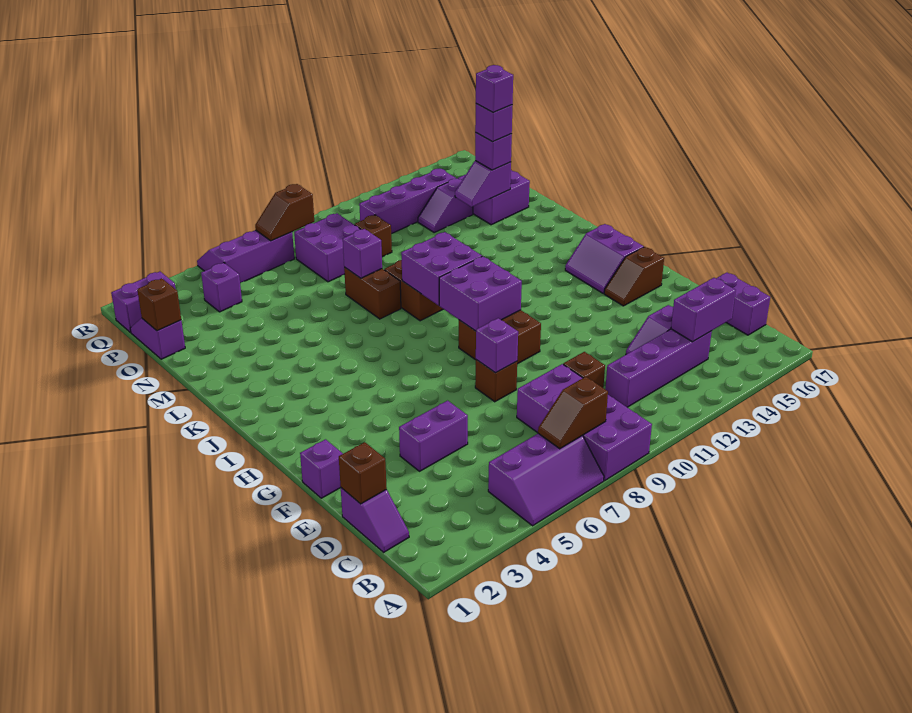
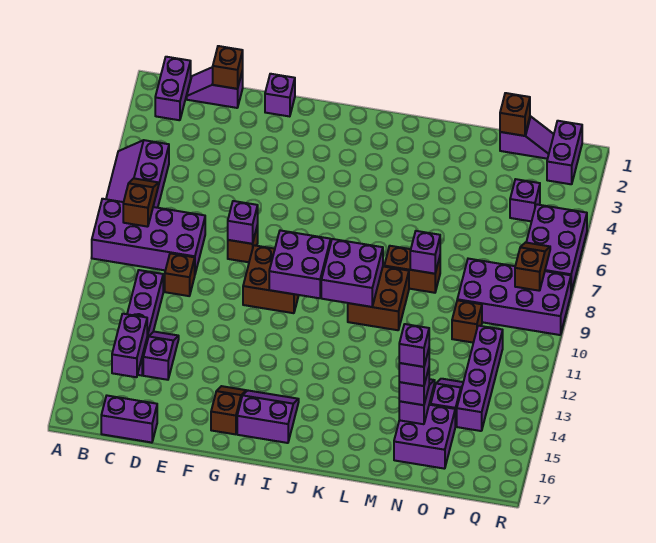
purple brick E4:E5 level 1 -> purple brick B1:B2 level 1
purple brick O8:P9 level 1 -> purple brick O8:R9 level 1
purple slope Q5:R7 level 1 top Q -> purple brick Q5:R7 level 1

